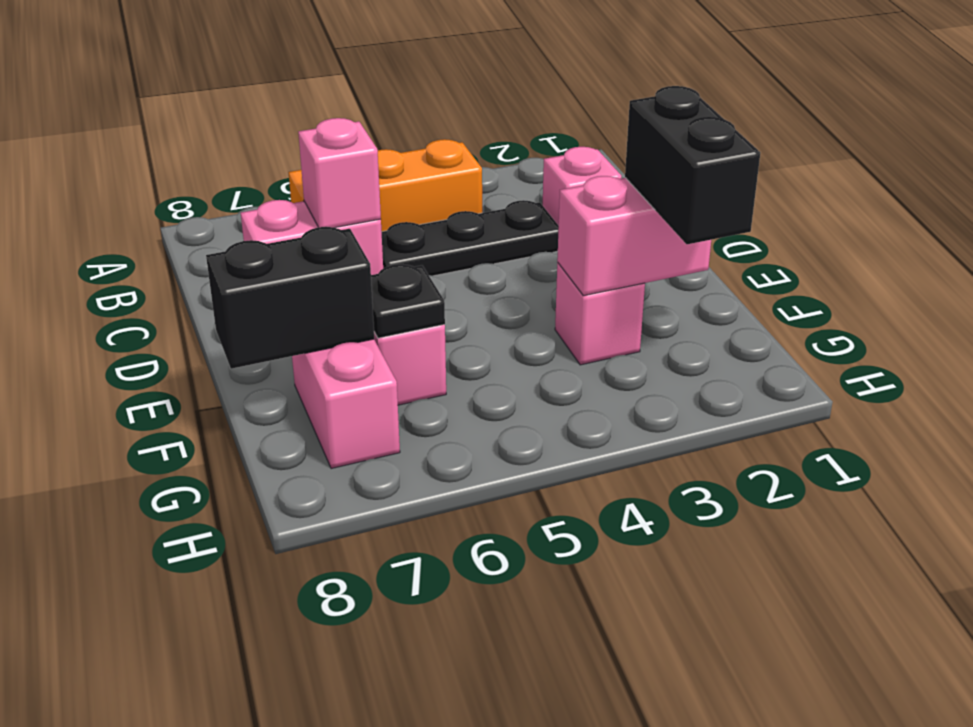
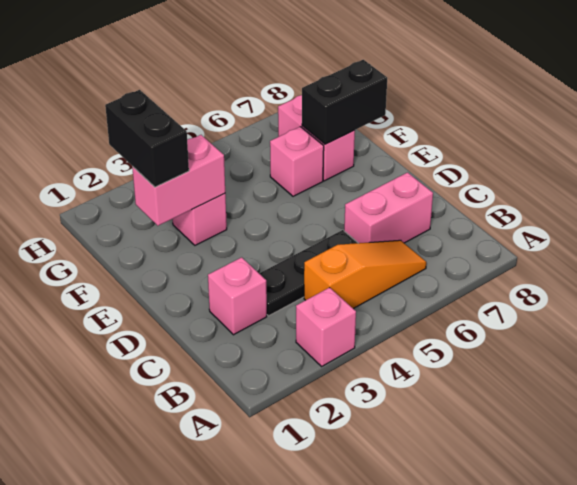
orange brick B4:B6 level 1 -> orange slope B4:B6 level 1 top 4
pink brick C6 level 2 -> pink brick A3 level 1
black plate F6 level 2 -> none

